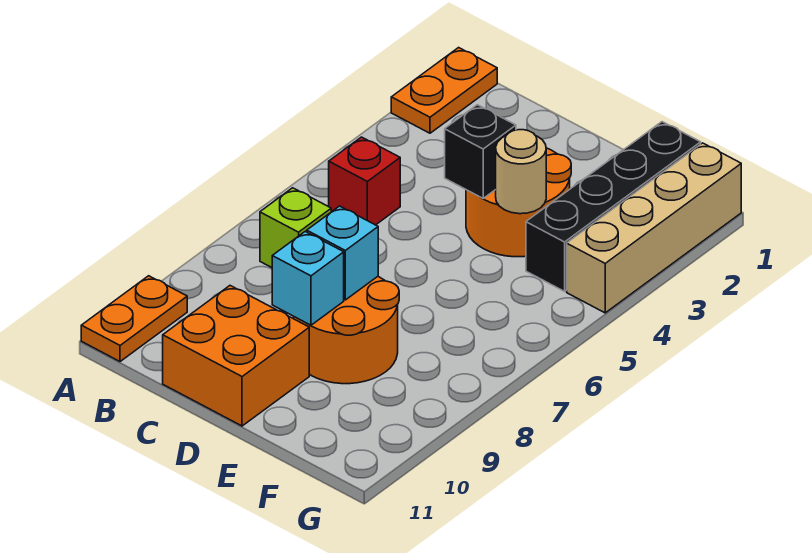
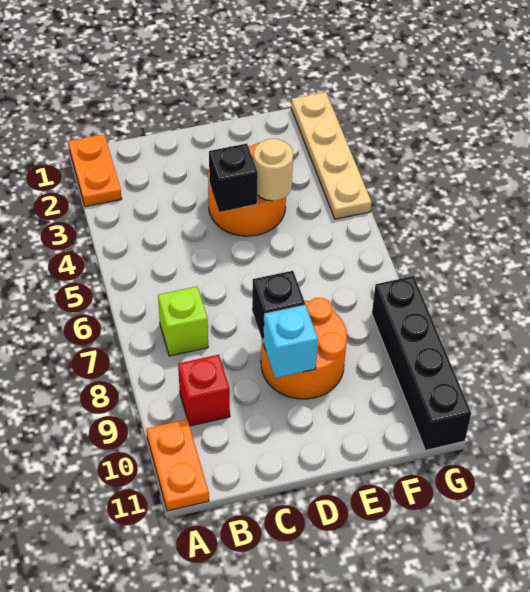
red brick B5 level 1 -> red brick B9 level 1
orange brick C10:D11 level 1 -> none
cyan brick D8 level 2 -> black brick D8 level 2
black brick F1:F4 level 1 -> black brick G8:G11 level 1
tan brick G1:G4 level 1 -> tan plate G1:G4 level 1

